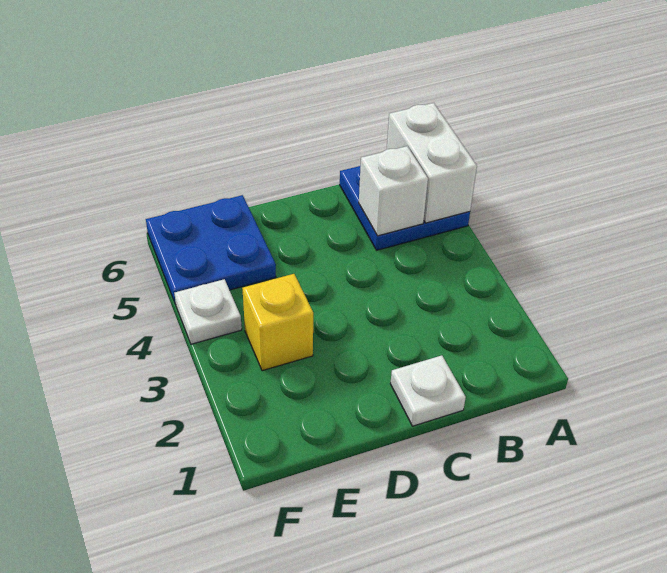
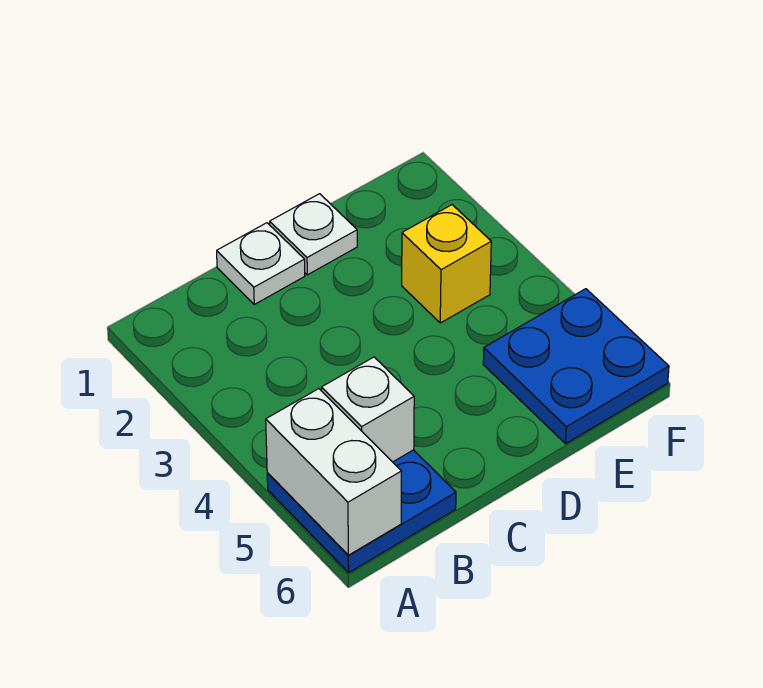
white plate F4 level 1 -> white plate D1 level 1

